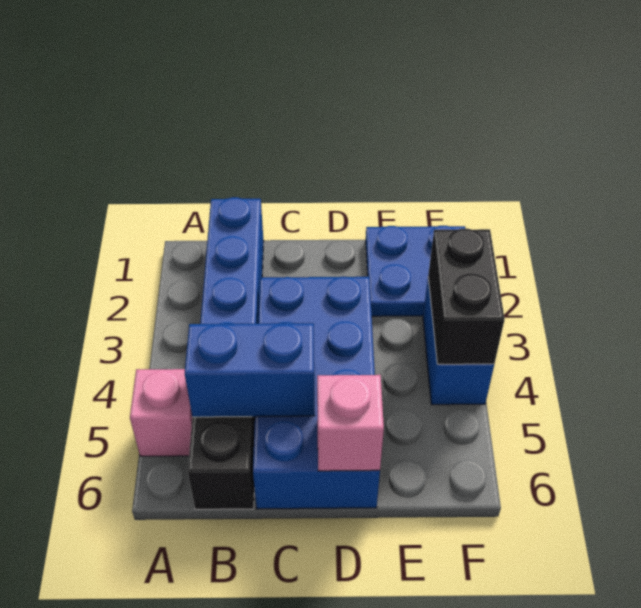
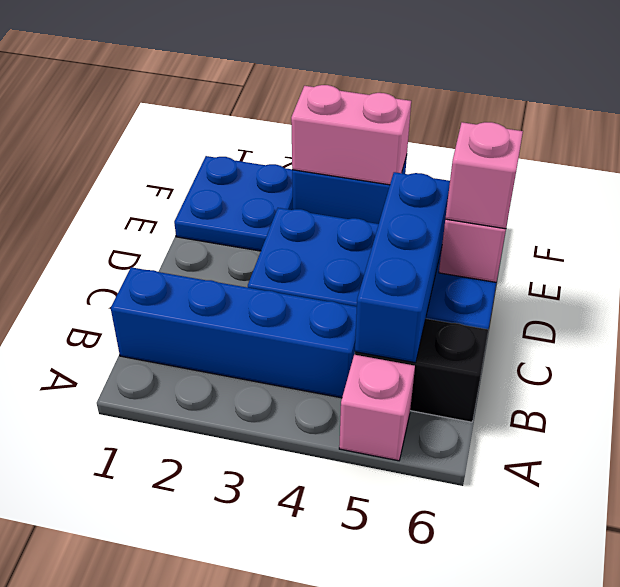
blue brick B5:C5 level 2 -> blue brick B5:D5 level 2
none -> pink brick D6 level 3
black brick F3:F4 level 2 -> pink brick F3:F4 level 2

